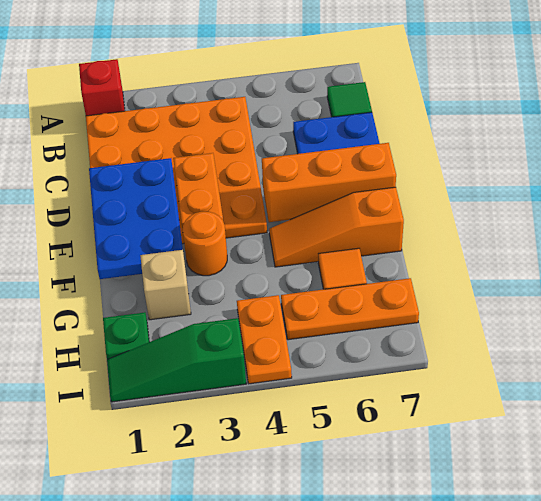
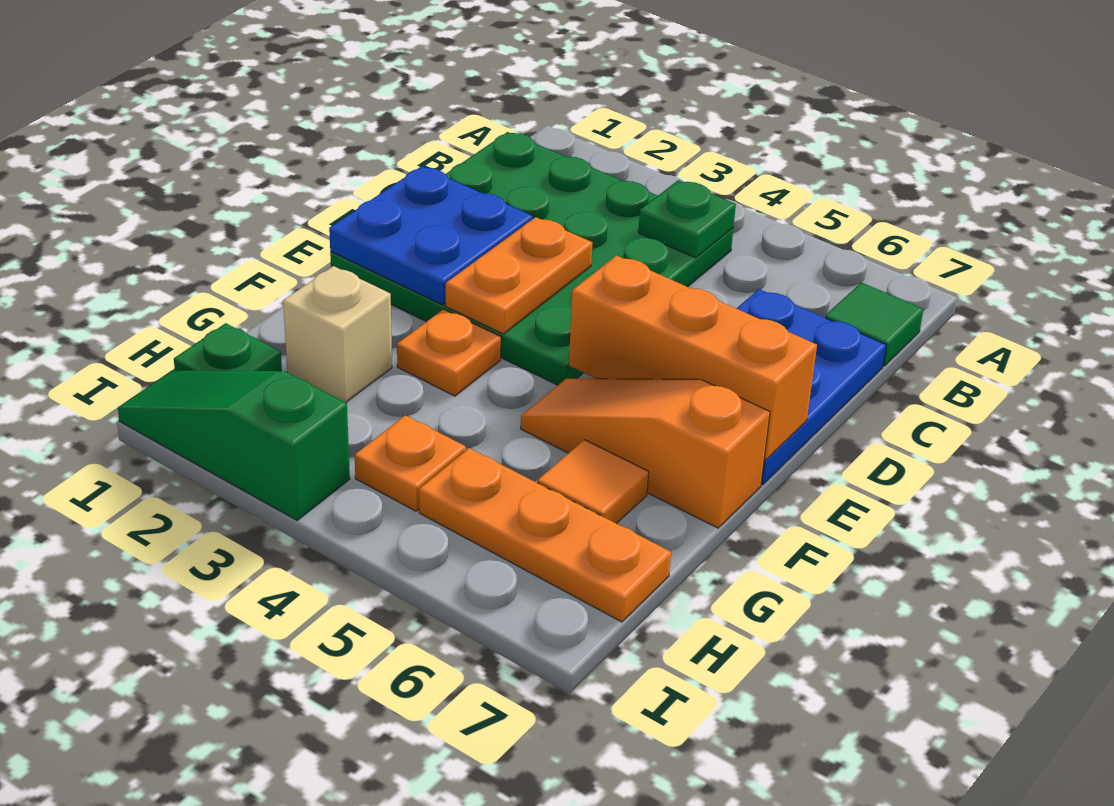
red brick A1 level 1 -> none
orange plate B1:E4 level 1 -> green plate B1:E4 level 1
none -> green plate B4 level 2
blue plate D1:F2 level 2 -> blue plate D1:E2 level 2
orange round brick F3 level 1 -> orange plate F3 level 1
orange plate H4:I4 level 1 -> orange plate H4 level 1

